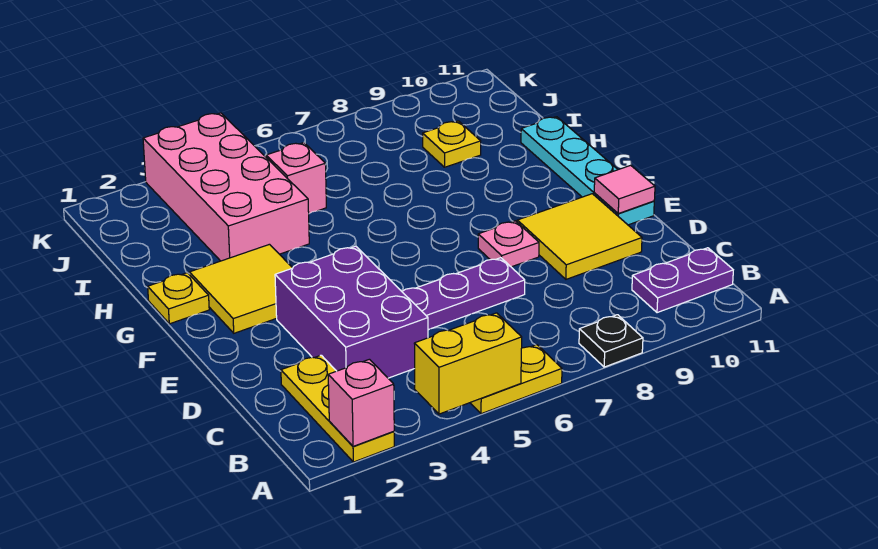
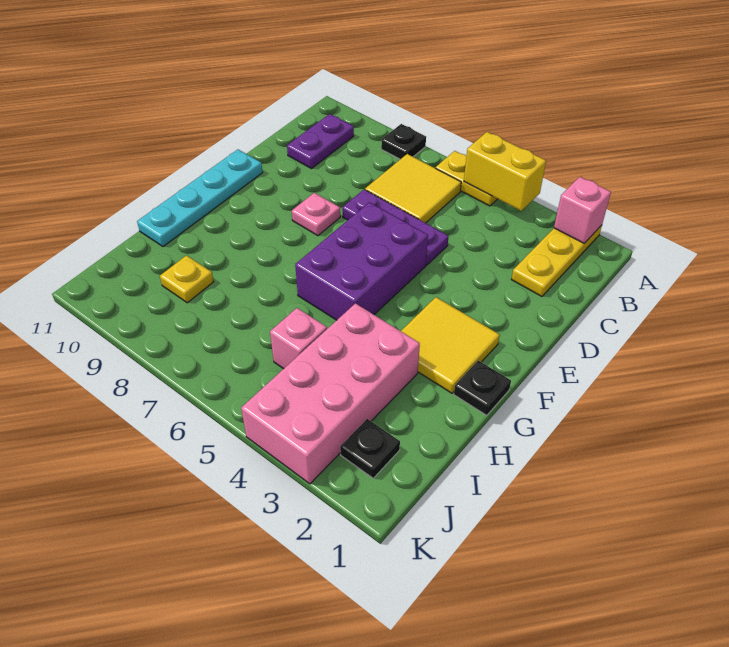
purple plate B10:B11 level 1 -> purple plate B10:C10 level 1
purple brick C3:E4 level 1 -> purple brick E5:G6 level 1
yellow tile D9:E10 level 1 -> yellow tile B6:C7 level 1
pink tile E11 level 2 -> none
yellow plate G1 level 1 -> black plate G1 level 1
none -> black plate J2 level 1

